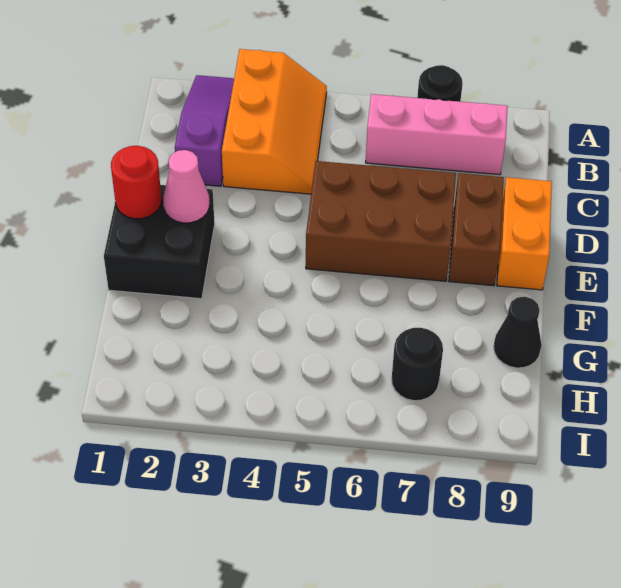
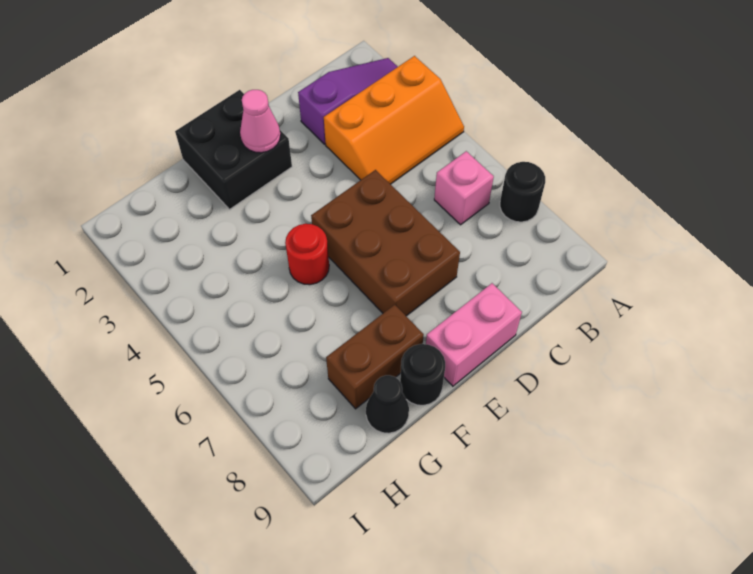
pink brick B6:B8 level 1 -> pink brick B6 level 1
brown brick D8:E8 level 1 -> brown brick F8:G8 level 1
orange brick D9:E9 level 1 -> pink brick D9:E9 level 1
red round brick E1 level 2 -> red round brick F5 level 1
black round brick H7 level 1 -> black round brick F9 level 1

